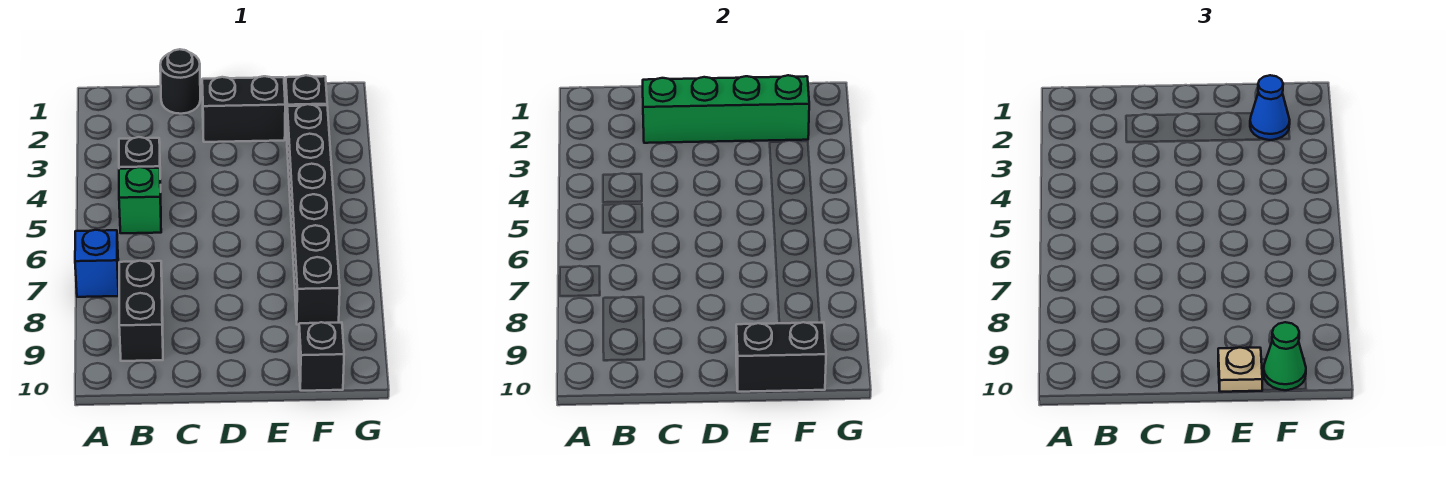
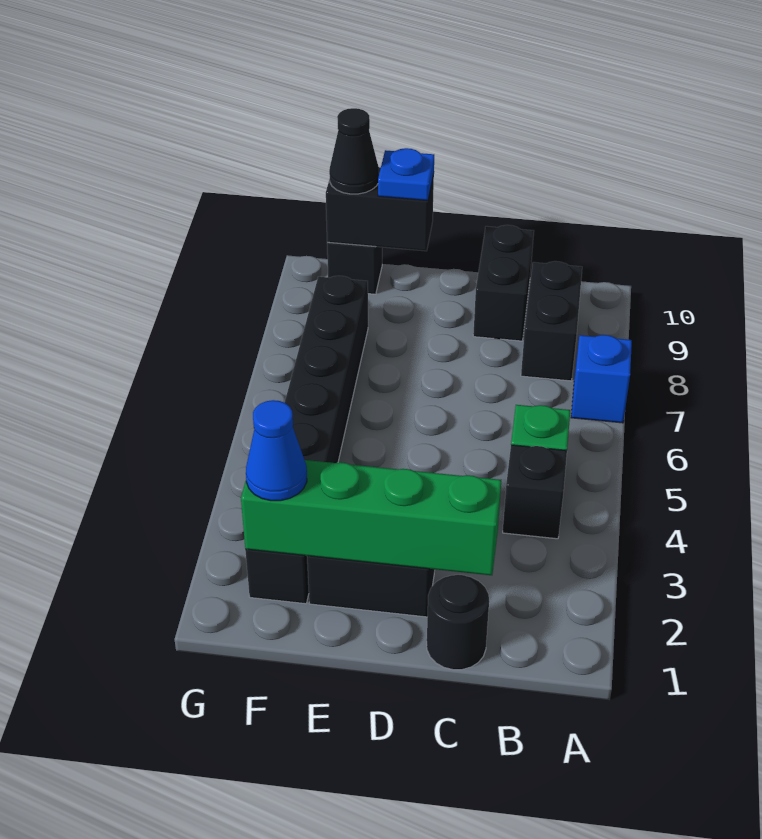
none -> black brick C9:C10 level 1
tan plate E10 level 3 -> blue plate E10 level 3
green cone F10 level 3 -> black cone F10 level 3

